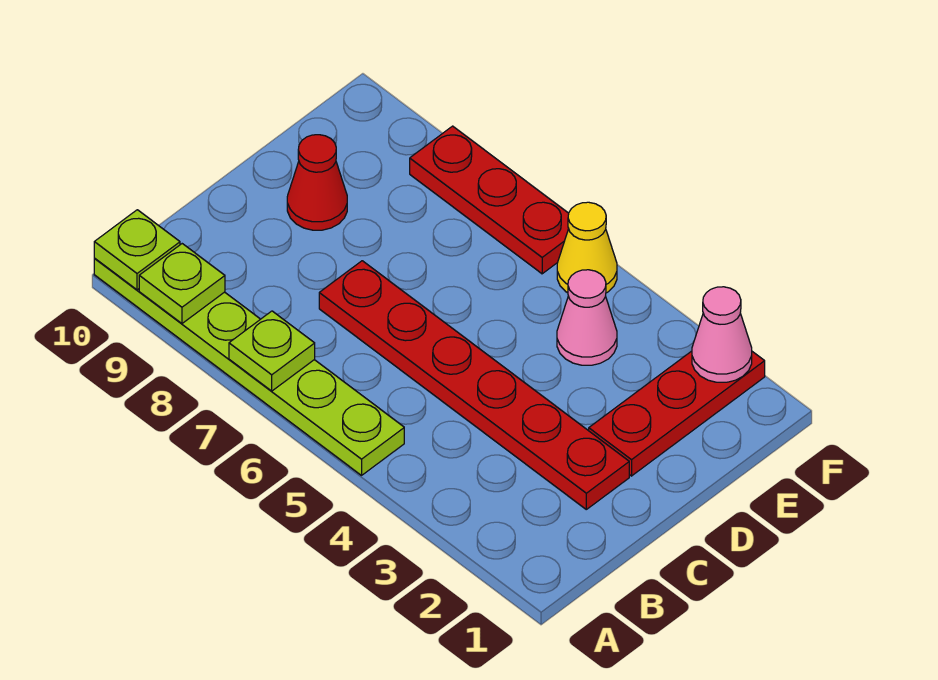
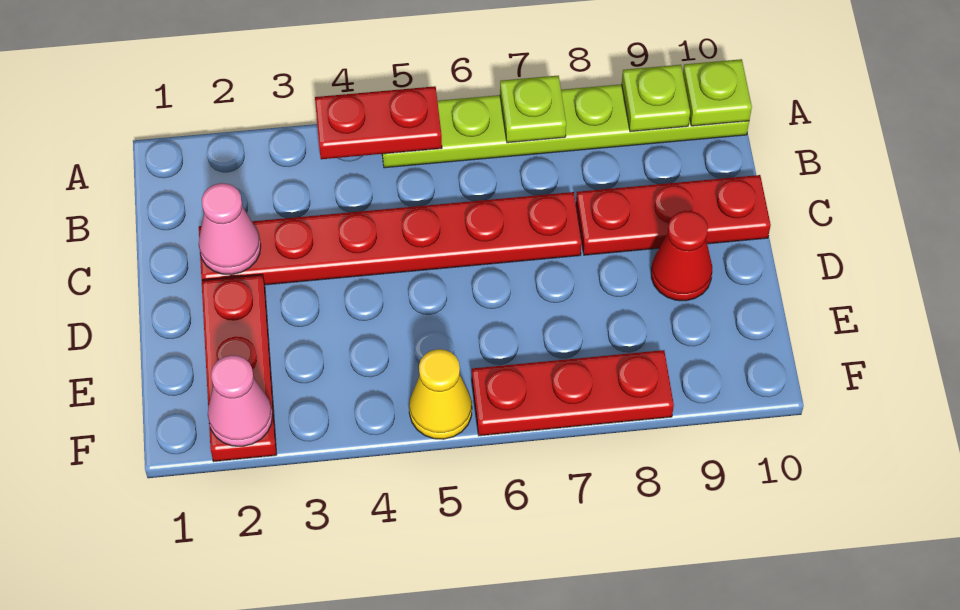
none -> red plate A4:A5 level 2
none -> red plate C8:C10 level 1
pink cone E4 level 1 -> pink cone C2 level 2

